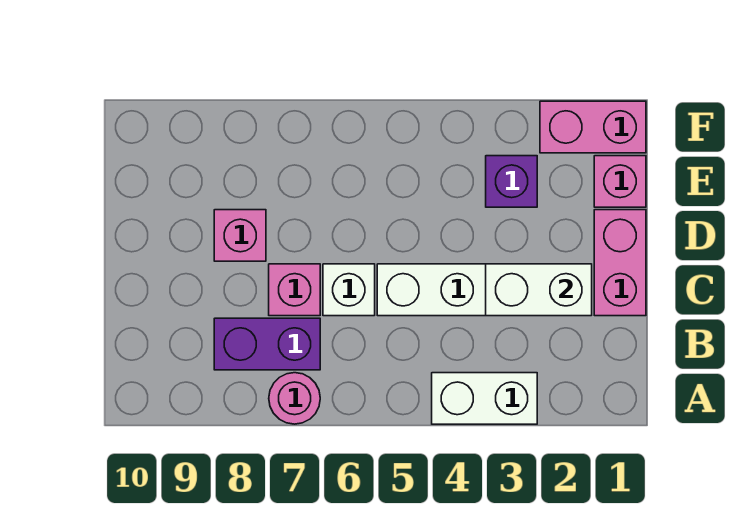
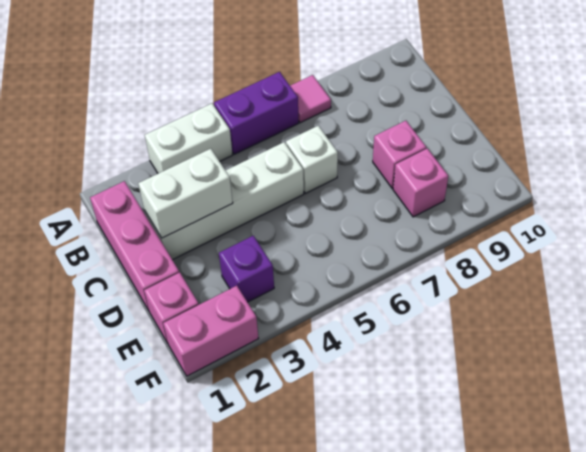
pink round brick A7 level 1 -> pink tile A7 level 1
purple brick B7:B8 level 1 -> purple brick A5:A6 level 1
pink brick C1:D1 level 1 -> pink brick B1:D1 level 1
pink brick C7 level 1 -> pink brick E8 level 1

